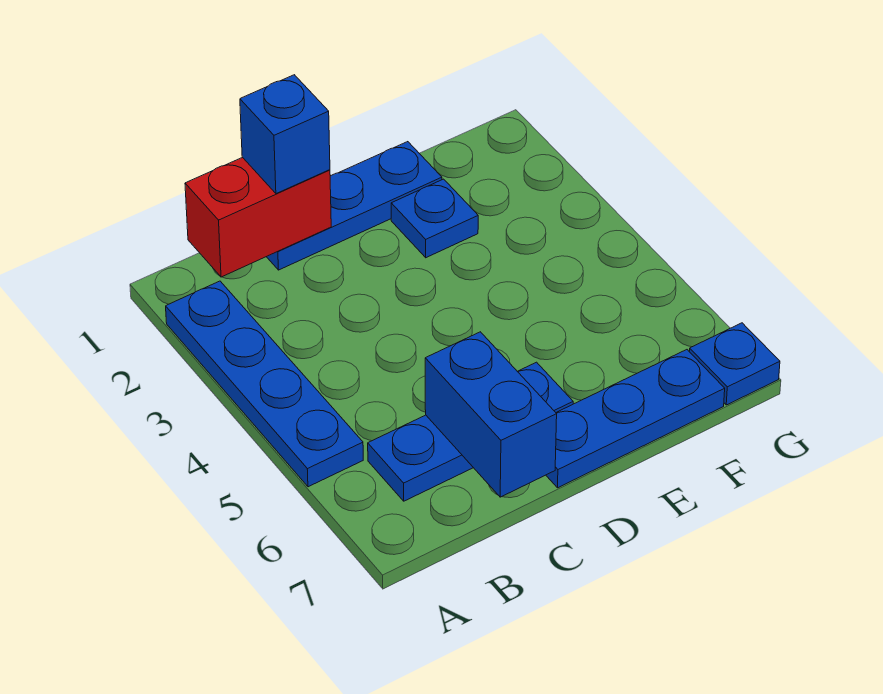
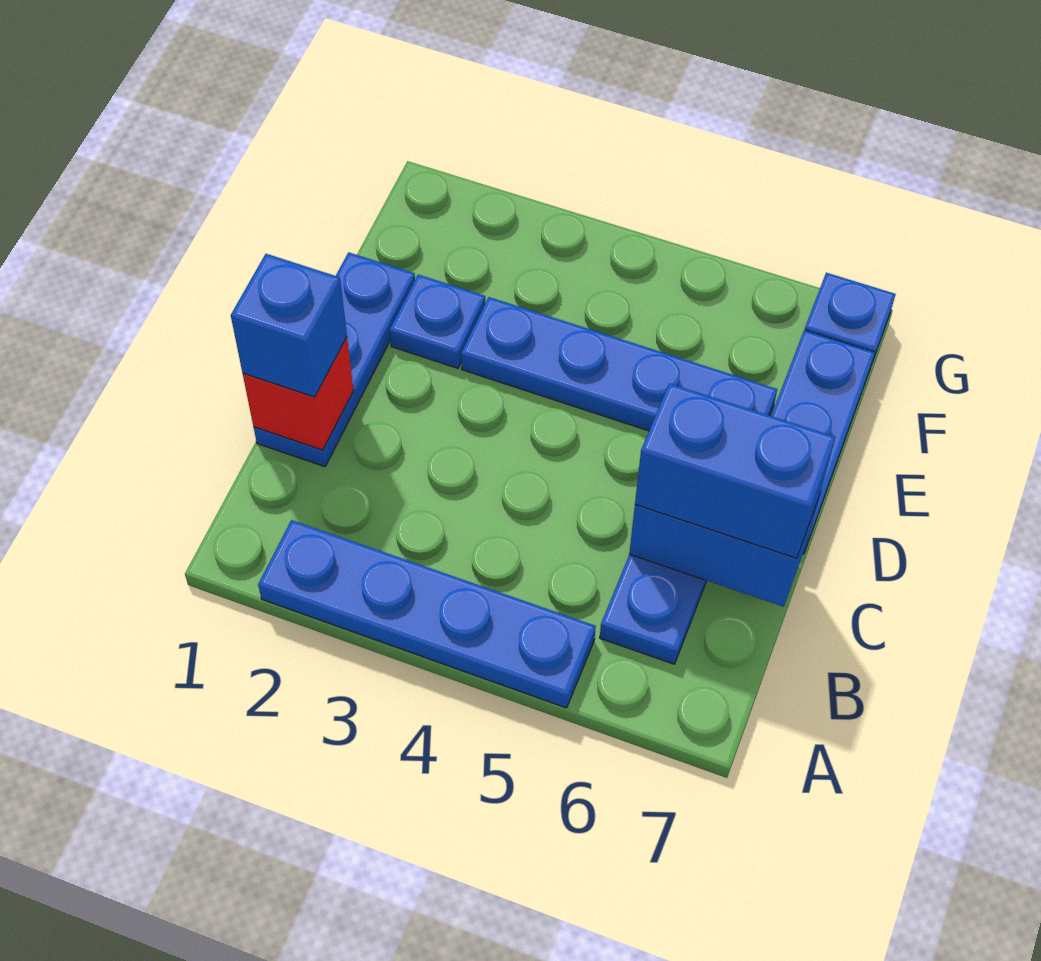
red brick B1:C1 level 2 -> red brick C1 level 2
none -> blue brick C6:C7 level 3
none -> blue plate E3:E6 level 1

